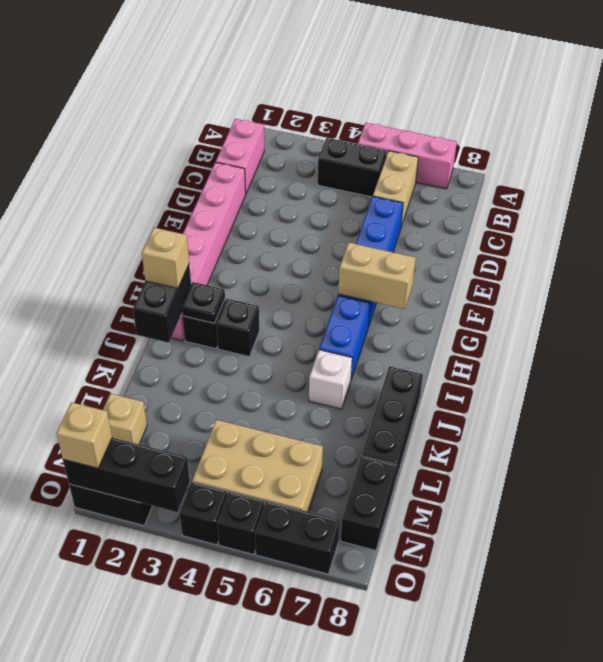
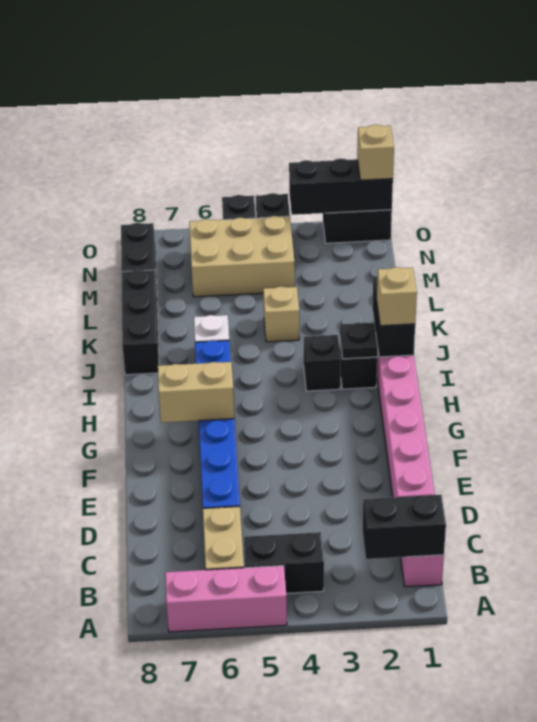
tan brick M1 level 1 -> tan brick K4 level 1
black brick O6:O7 level 1 -> black brick B1:B2 level 2

